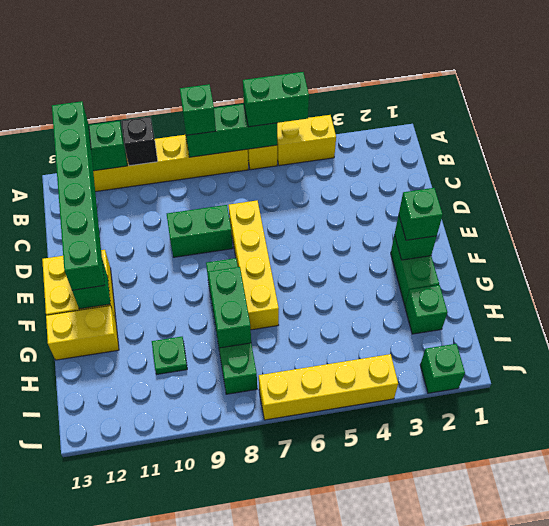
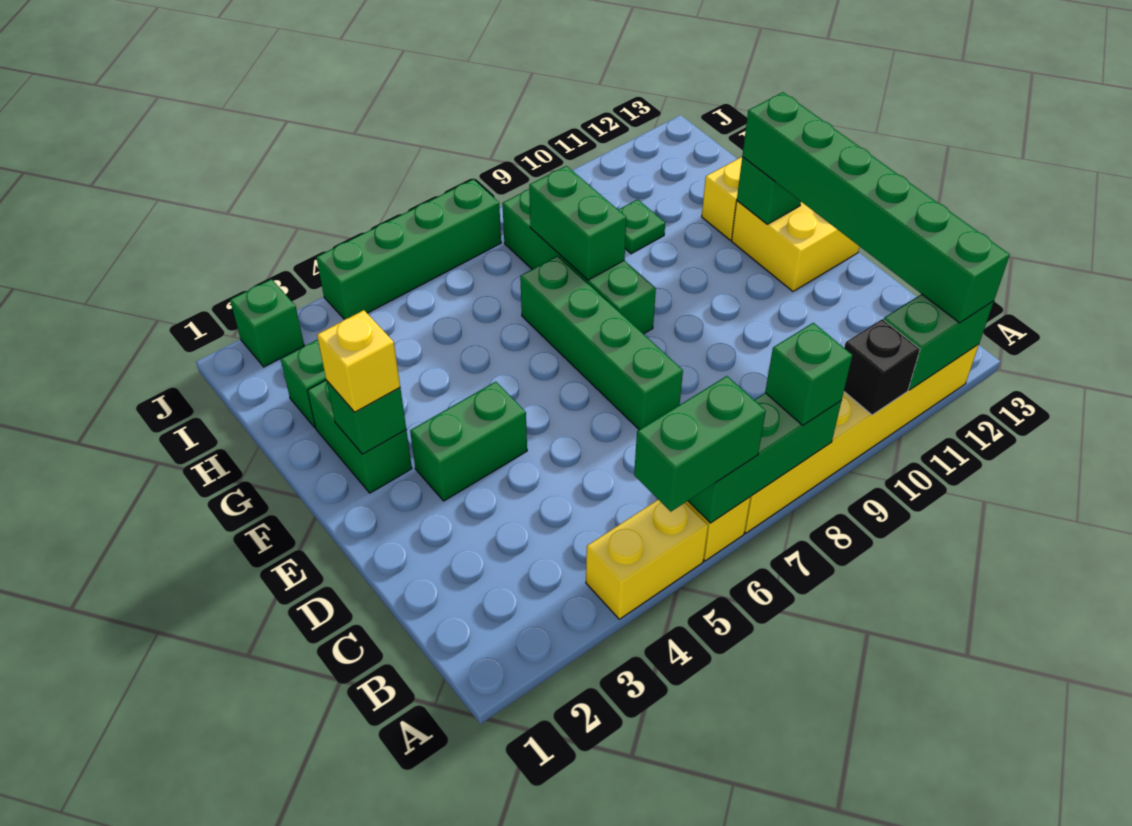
yellow brick D7:G7 level 1 -> green brick D7:G7 level 1
green brick D8:D9 level 1 -> green brick E3:E4 level 1
green brick F2 level 3 -> yellow brick F2 level 3
yellow brick J4:J7 level 1 -> green brick J4:J7 level 1

